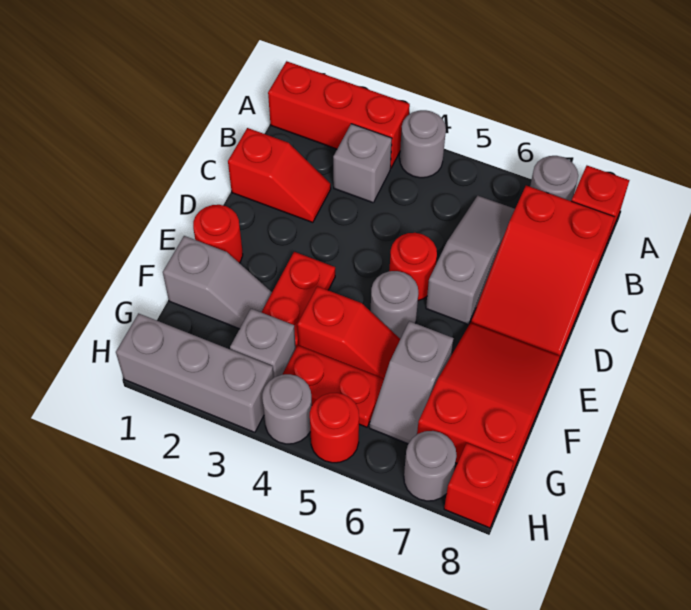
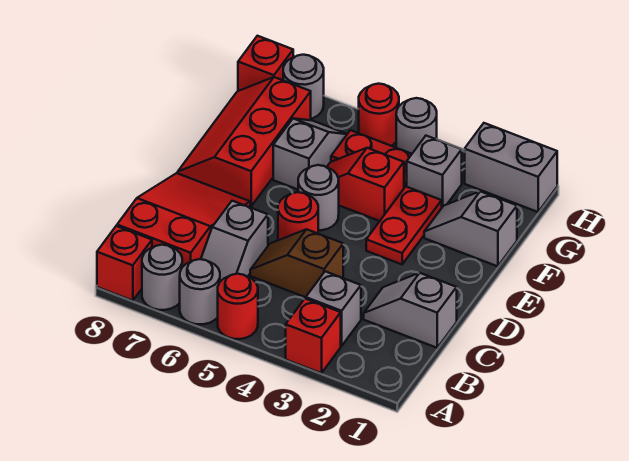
red brick A1:A3 level 1 -> red brick A3 level 1
grey round brick A4 level 1 -> grey round brick A6 level 1
grey slope B6:D6 level 1 top D -> grey slope B6:C6 level 1 top C
red slope C1:C2 level 1 top 1 -> grey slope C1:C2 level 1 top 1
none -> brown slope C4:C5 level 1 top 4
red round brick E1 level 1 -> red round brick A5 level 1
red slope E7:G8 level 1 top G -> red slope E7:G8 level 1 top 7
grey brick H1:H3 level 1 -> grey brick H1:H2 level 1

